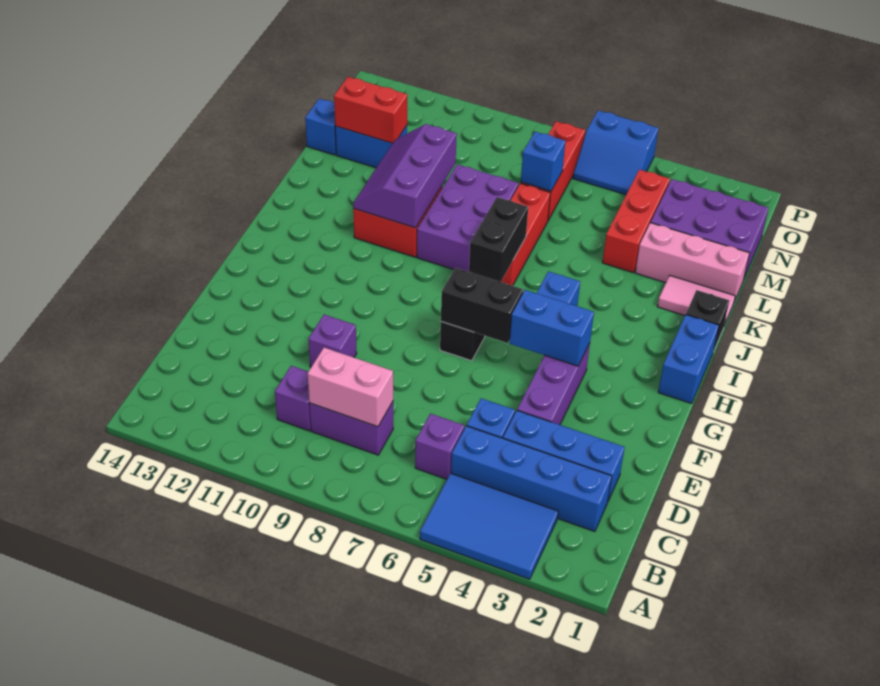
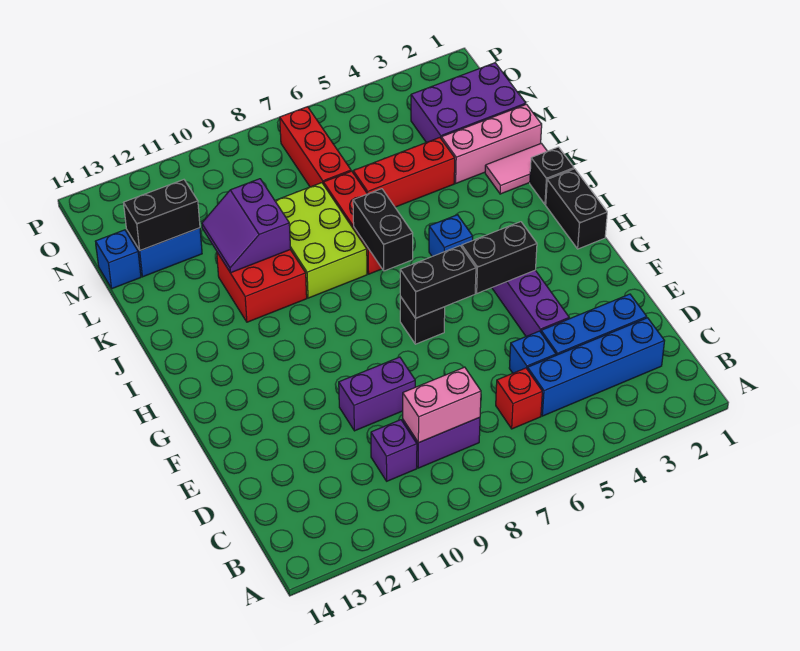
blue tile A3:B5 level 1 -> none
purple brick C6 level 1 -> red brick C6 level 1
purple brick E10 level 1 -> purple brick E9:E10 level 1
blue brick G4:G5 level 2 -> black brick G4:G5 level 2
blue brick H1:I1 level 1 -> black brick H1:I1 level 1
purple brick J8:L9 level 1 -> lime brick J8:L9 level 1
purple slope J10:L11 level 2 top 10 -> purple slope K10:L11 level 2 top 10
red brick L4:N4 level 1 -> red brick L4:L6 level 1
blue brick M7 level 2 -> none
red brick M12:M13 level 2 -> black brick M12:M13 level 2
blue slope O5:P6 level 1 top P -> none

